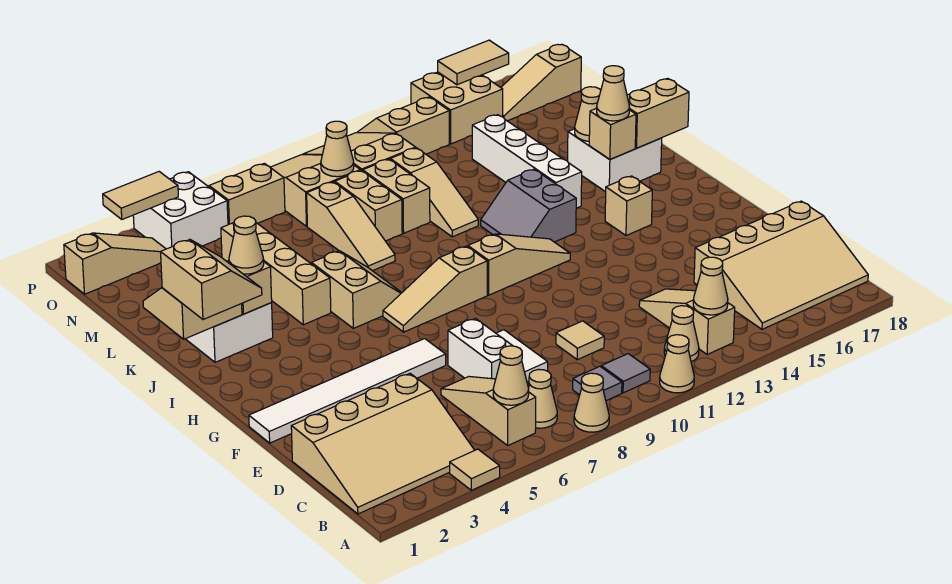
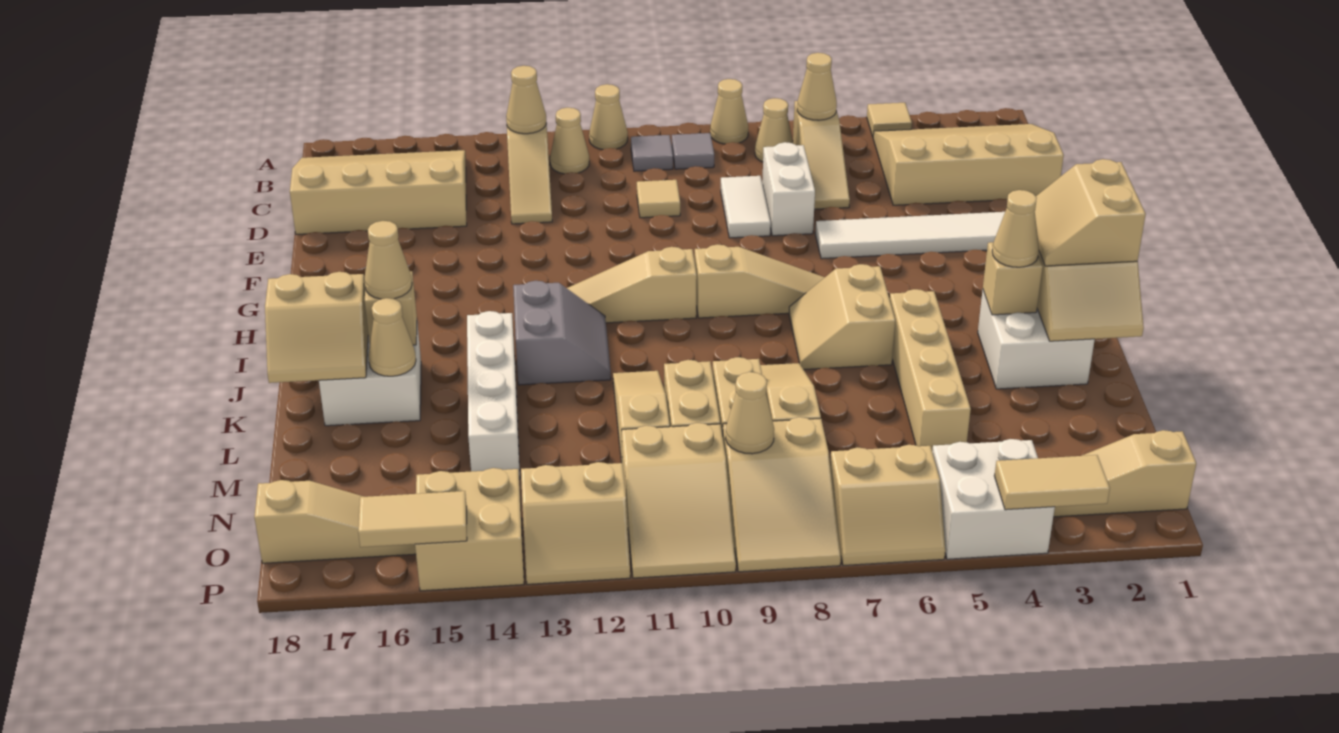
tan brick H15 level 1 -> none

